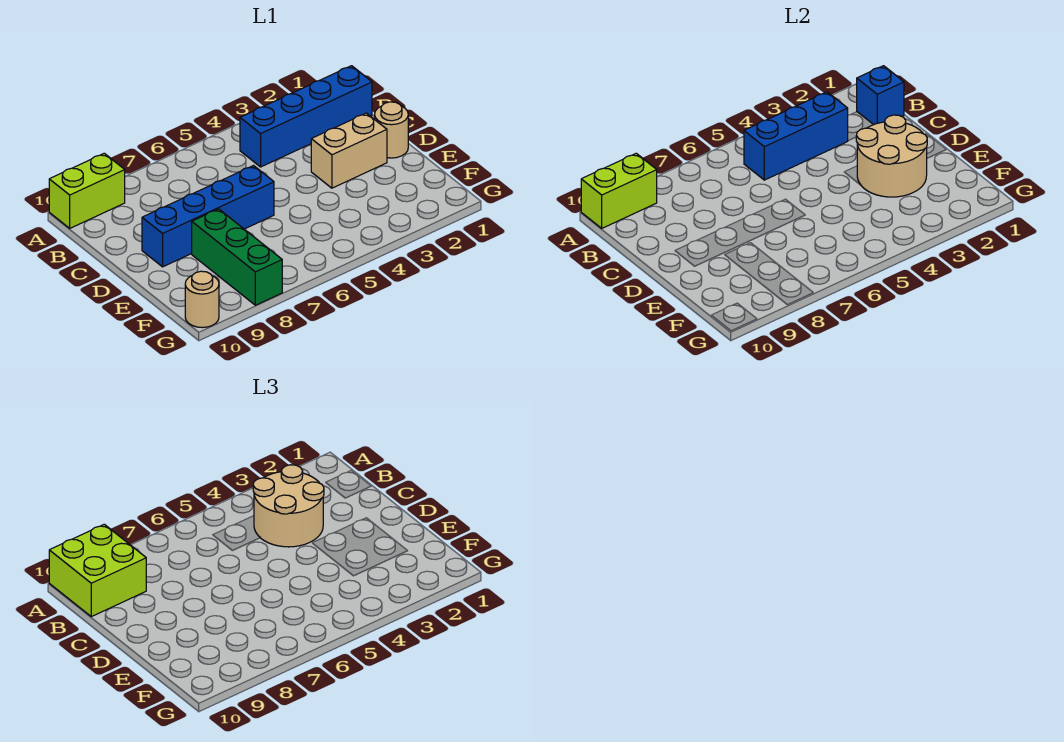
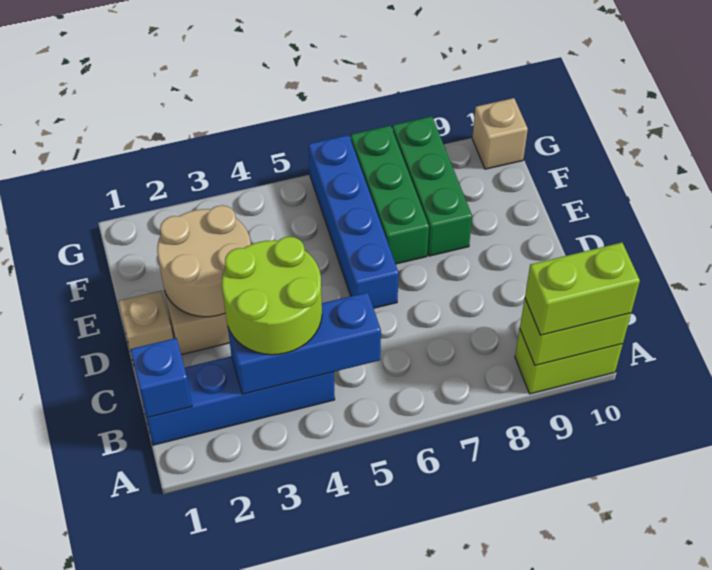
lime brick A9:B10 level 3 -> lime brick A9:A10 level 3
tan round brick B3:C4 level 3 -> lime round brick B3:C4 level 3
tan round brick D1 level 1 -> tan brick D1 level 1
blue brick D6:D9 level 1 -> blue brick D6:G6 level 1
none -> green brick E7:G7 level 1
tan round brick G10 level 1 -> tan brick G10 level 1

